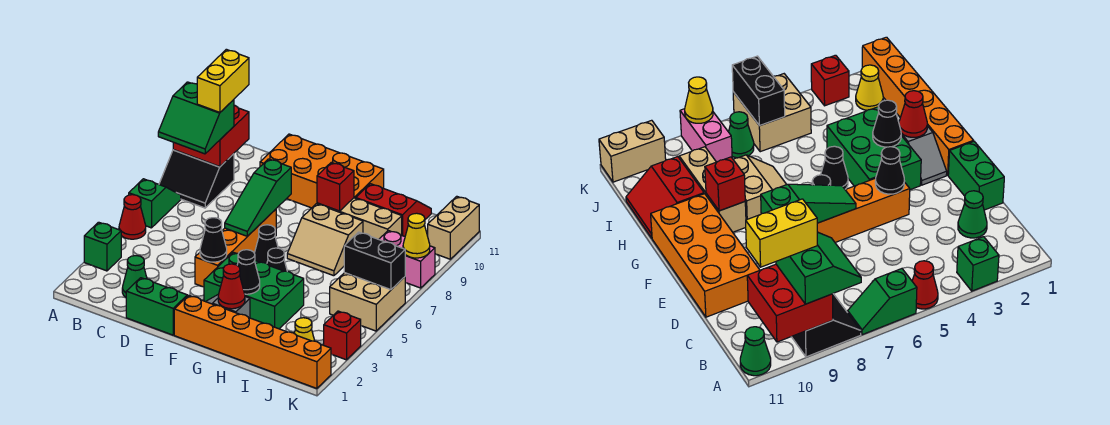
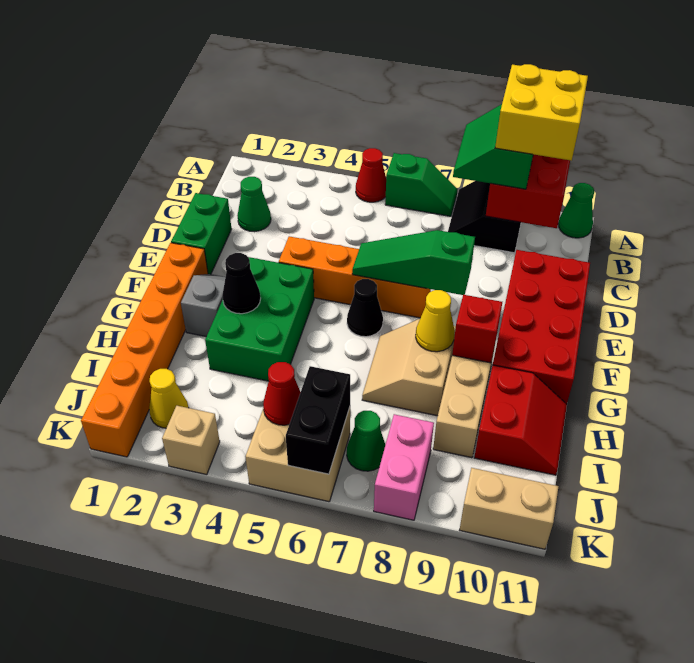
green brick A3 level 1 -> none
yellow brick B9:B10 level 4 -> yellow brick A9:B10 level 4
orange brick D10:G11 level 1 -> red brick D10:G11 level 1
black cone E4 level 2 -> none
red cone G2 level 2 -> red cone J5 level 2
black cone G5 level 1 -> none
red brick K3 level 1 -> tan brick K3 level 1
yellow cone K8 level 2 -> yellow cone G8 level 2

